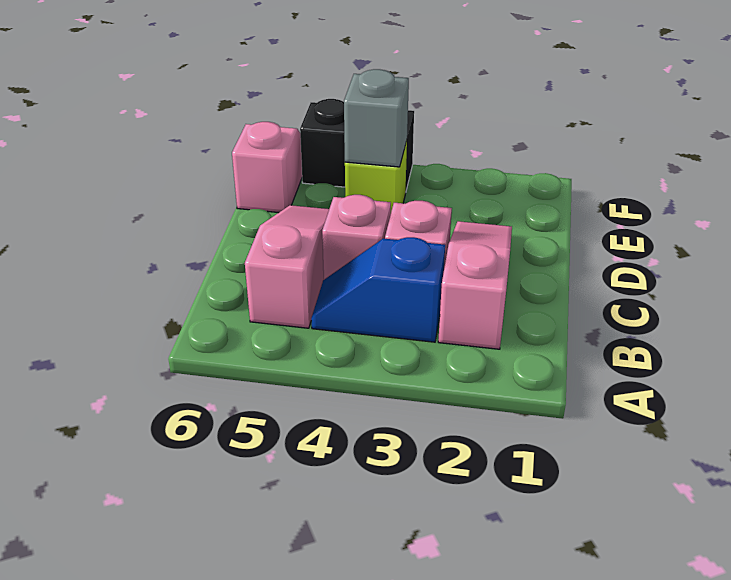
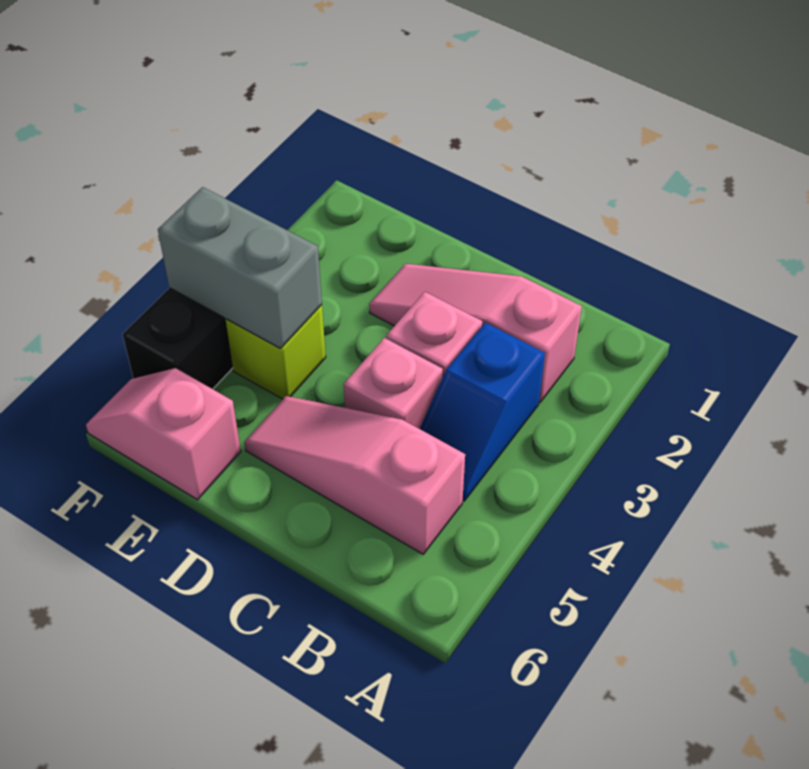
grey brick E4 level 2 -> grey brick E4:F4 level 2

